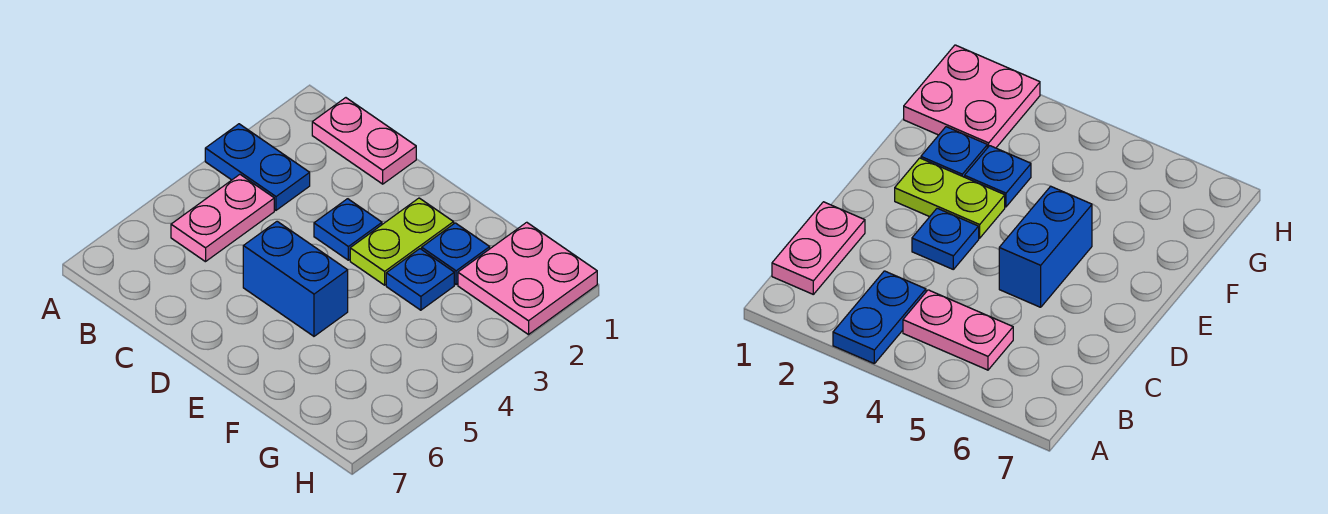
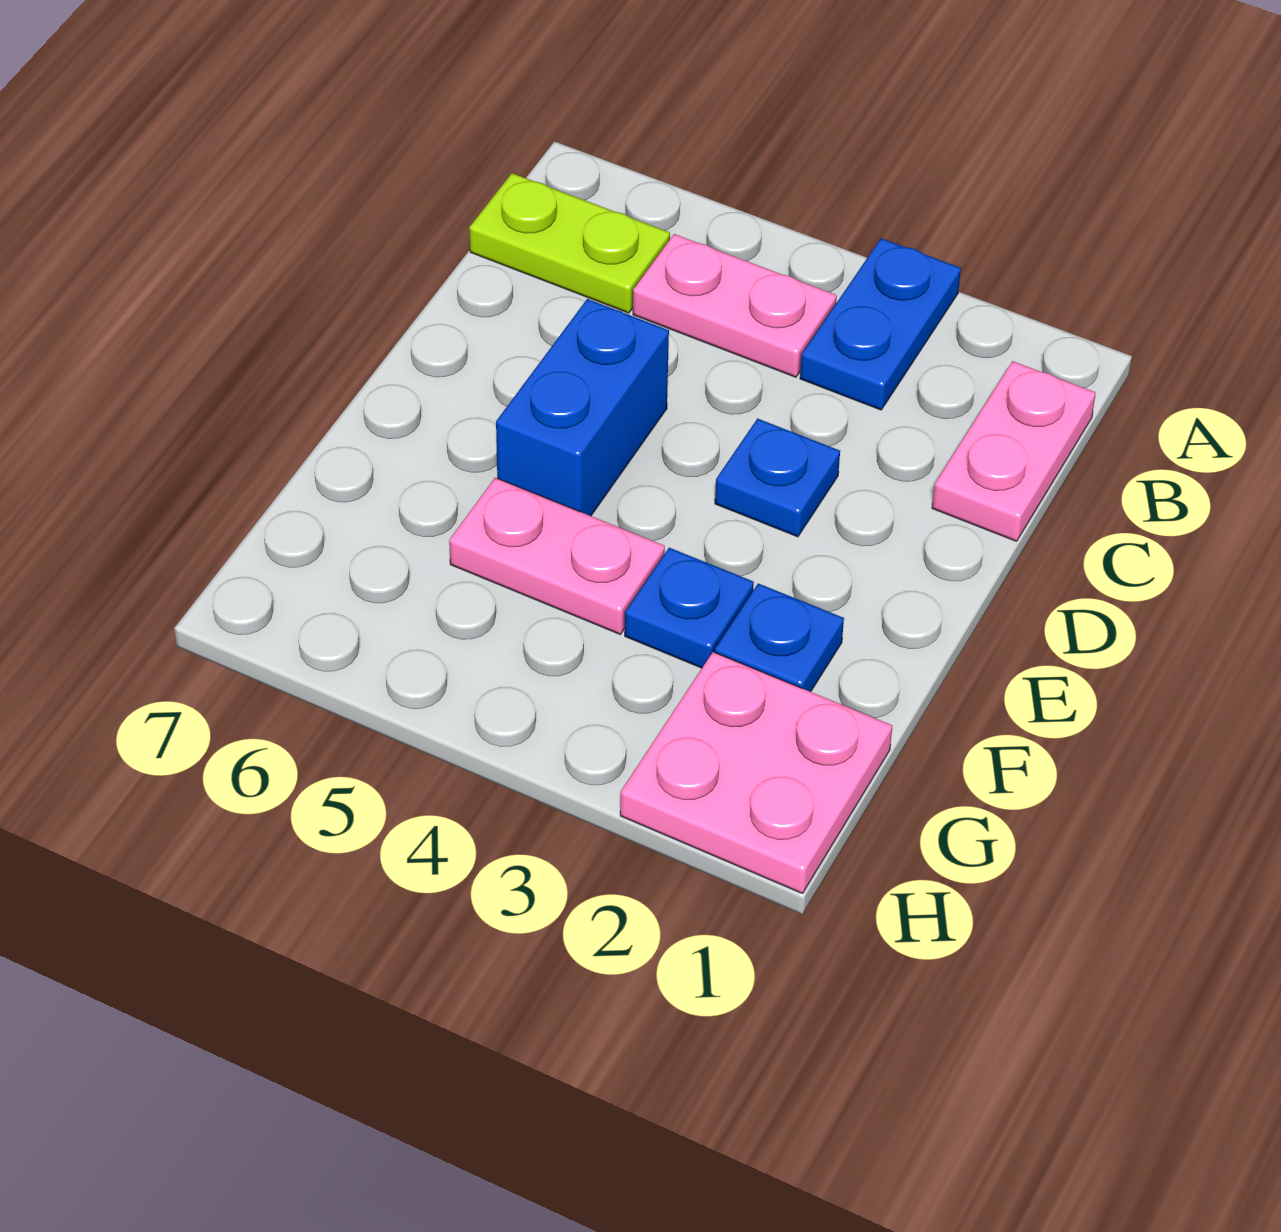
lime plate E2:E3 level 1 -> lime plate B6:B7 level 1
none -> pink plate F4:F5 level 1

